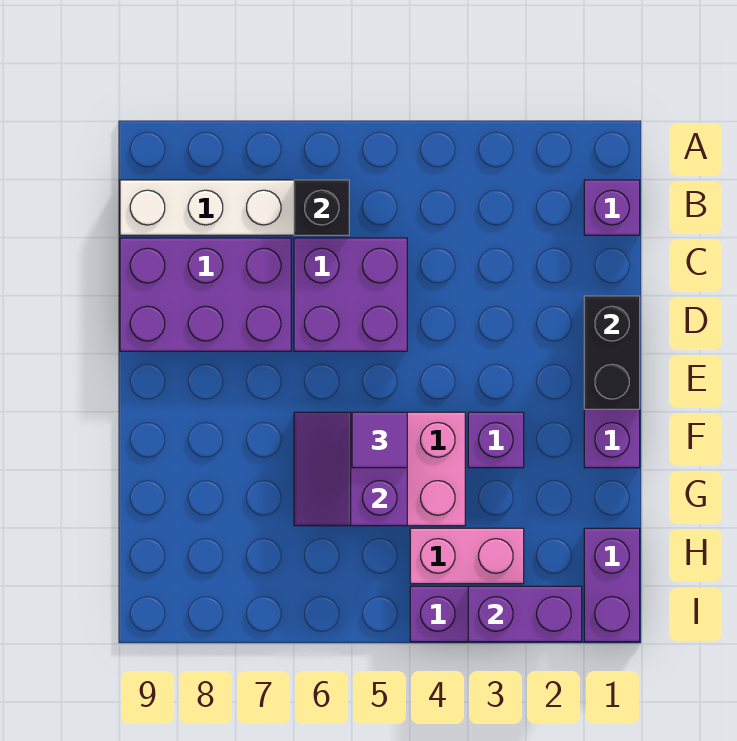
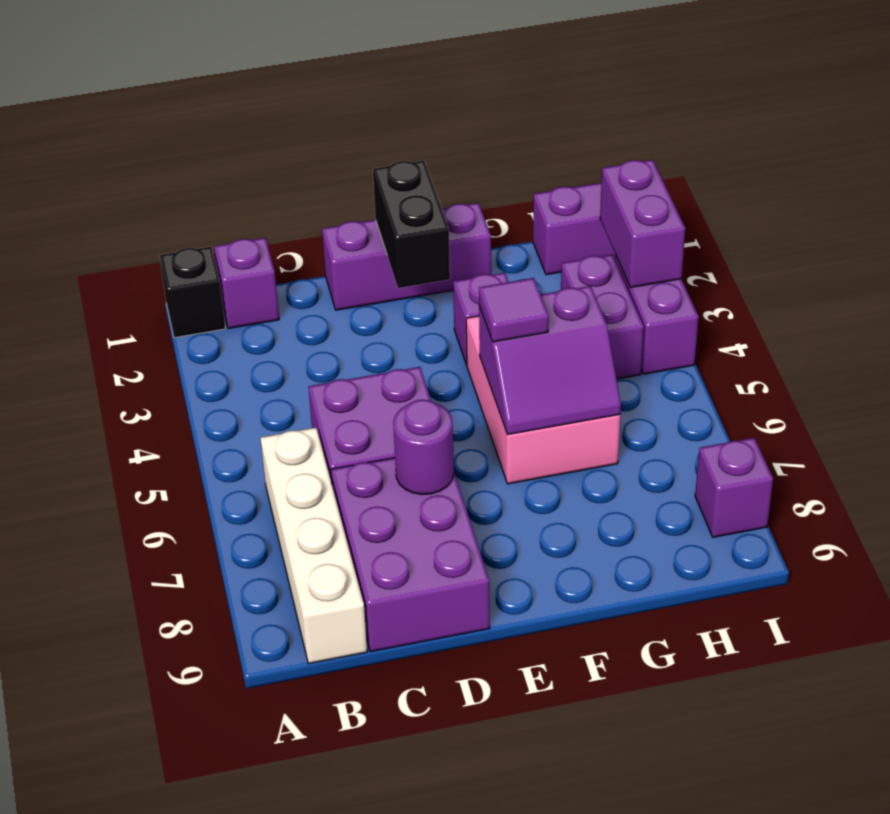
black brick B6 level 2 -> black brick A1 level 1
black brick D1:E1 level 2 -> black brick E1:E2 level 2
none -> purple round brick D7 level 2
pink brick H3:H4 level 1 -> purple brick H3:H4 level 1
none -> purple brick I8 level 1

